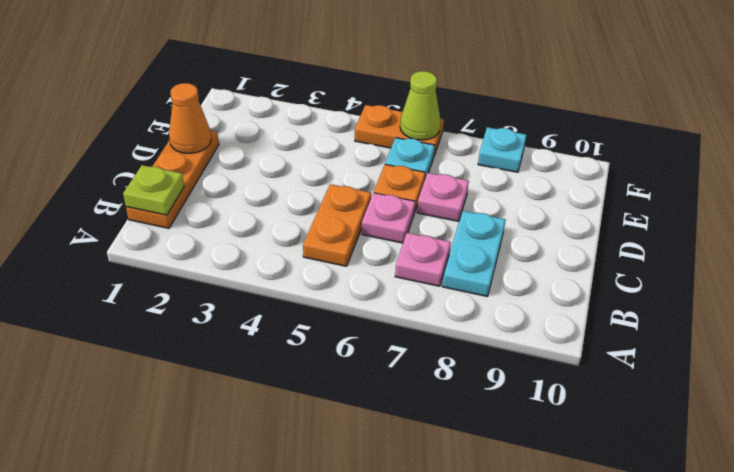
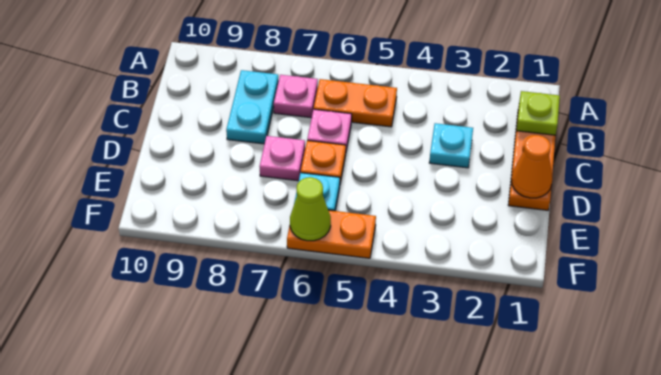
orange plate B5:C5 level 1 -> orange plate B5:B6 level 1
cyan plate F8 level 1 -> cyan plate C3 level 1

